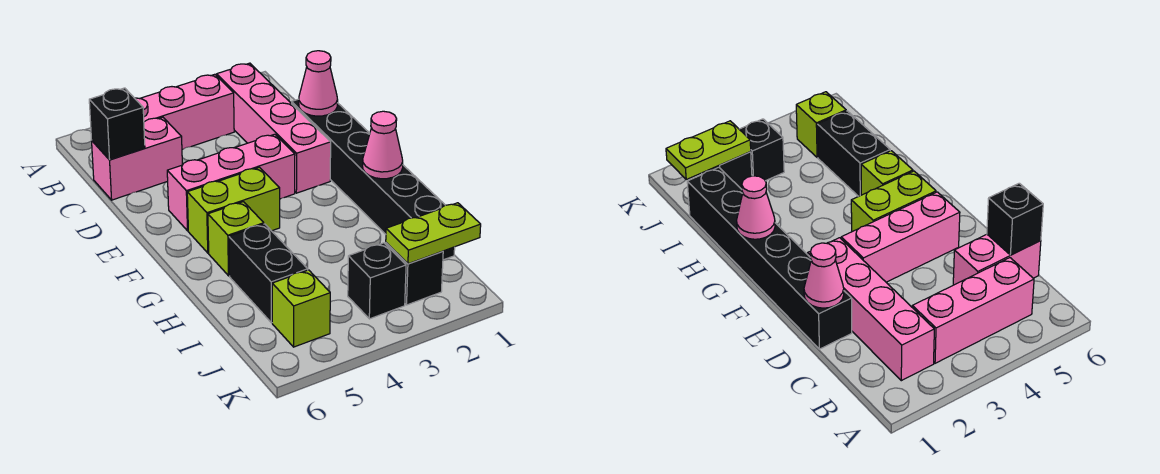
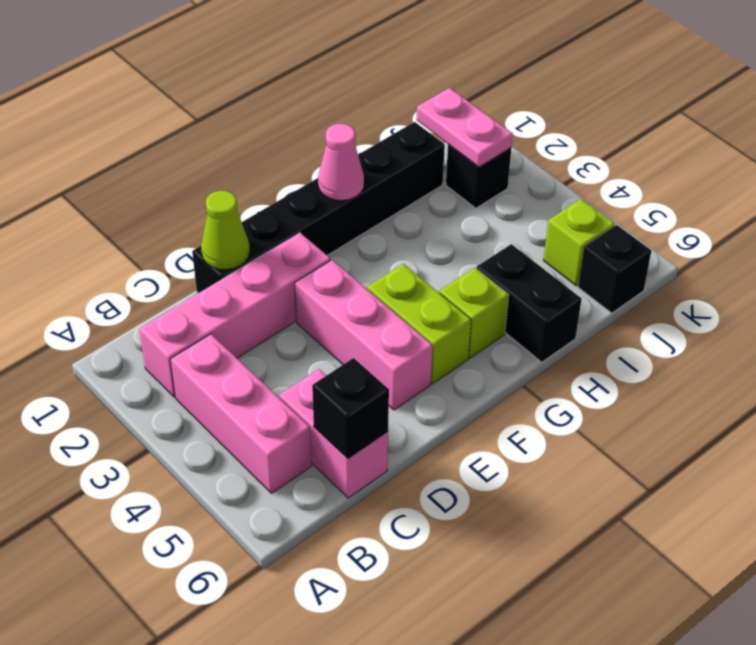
pink cone D1 level 2 -> lime cone D1 level 2
black brick H5:I5 level 1 -> black brick H5:H6 level 1
lime plate J1:J2 level 2 -> pink plate J1:J2 level 2
black brick J3 level 1 -> black brick J6 level 1

